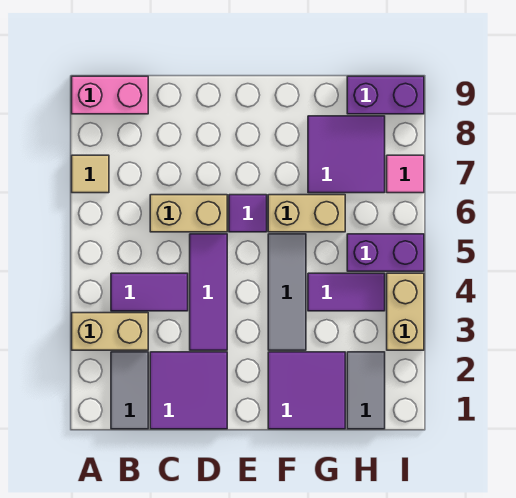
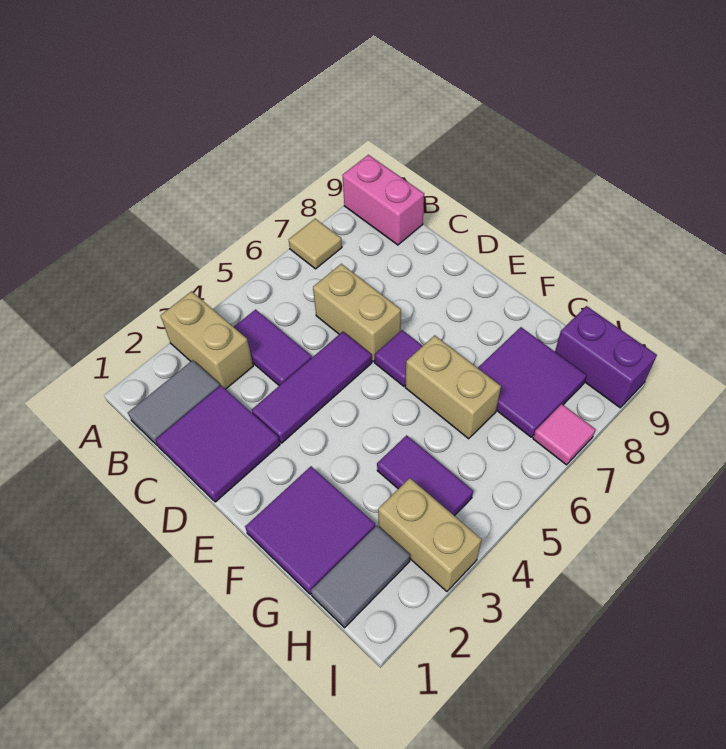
grey tile F3:F5 level 1 -> none
purple brick H5:I5 level 1 -> none
tan brick I3:I4 level 1 -> tan brick H3:I3 level 1

